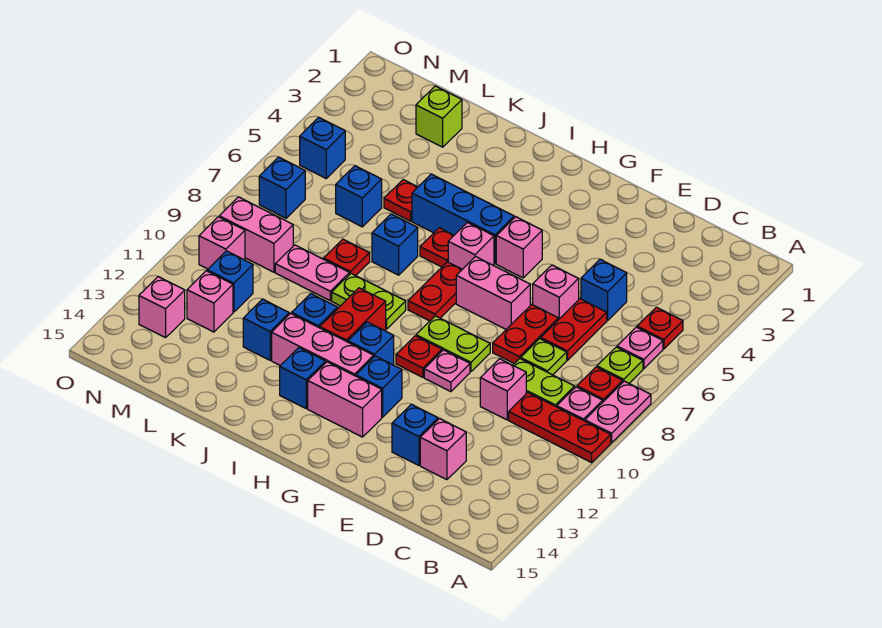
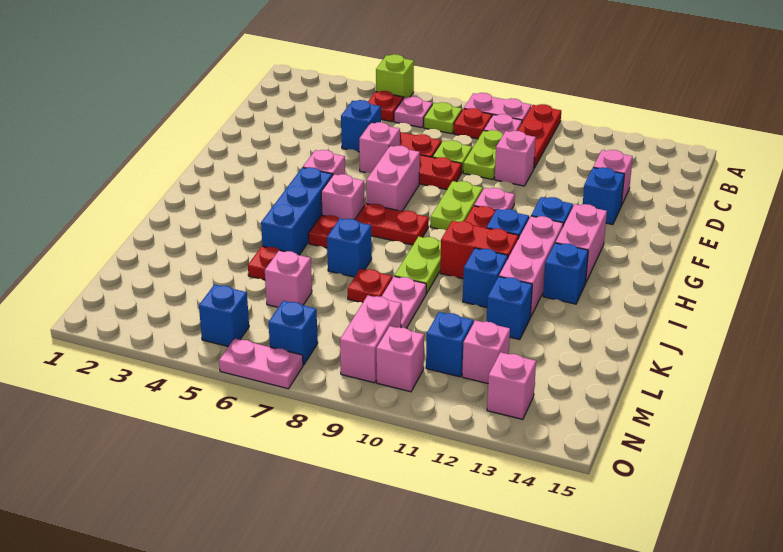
lime brick L2 level 1 -> lime brick A5 level 1
blue brick L6 level 1 -> pink brick L6 level 1
none -> pink plate O6:O7 level 1

